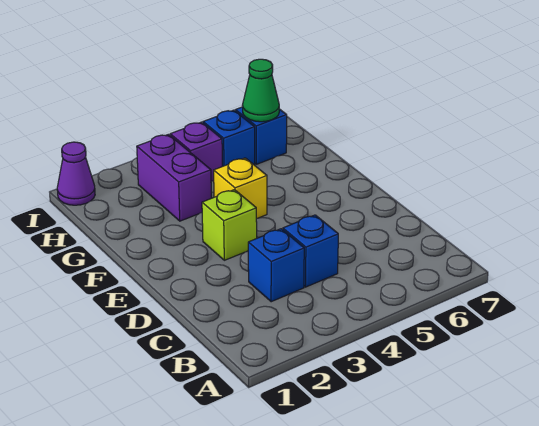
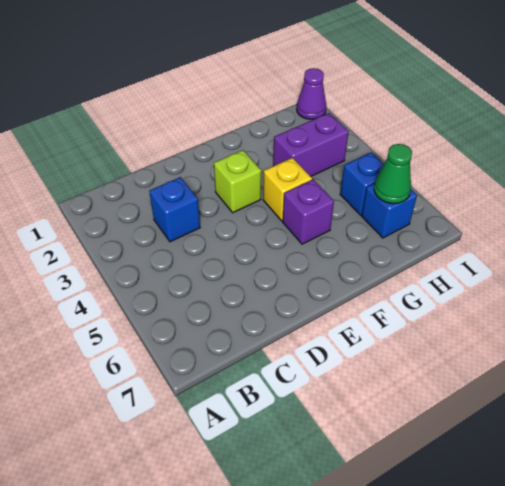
blue brick C4 level 1 -> none
purple brick H4 level 1 -> purple brick F5 level 1

